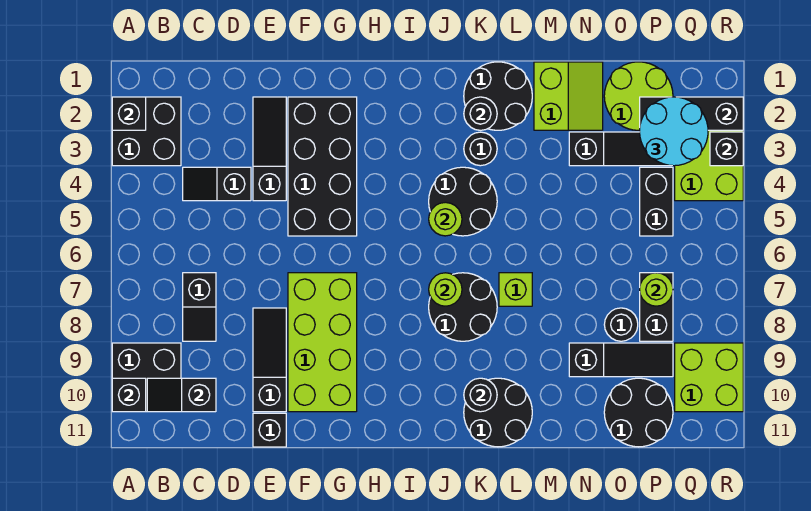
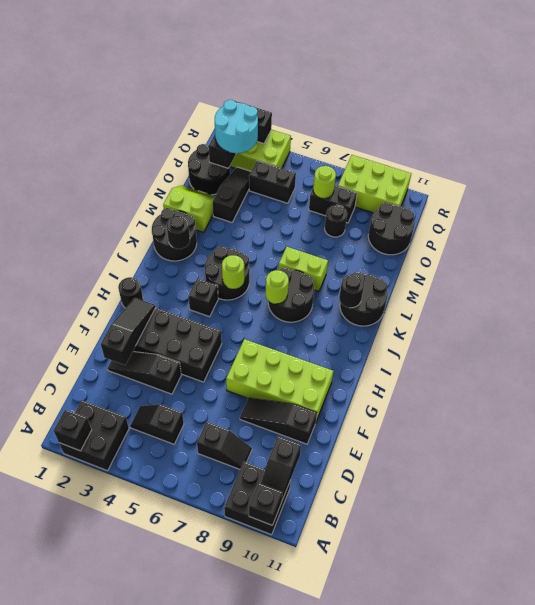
black slope C4:D4 level 1 top D -> black slope C4:C5 level 1 top 5
black brick E11 level 1 -> black brick I4 level 1
black round brick K3 level 1 -> black round brick H1 level 1
lime brick L7 level 1 -> lime brick L7:L8 level 1
black slope N9:P9 level 1 top N -> black slope E2:G2 level 2 top E
lime round brick O1:P2 level 1 -> black round brick O1:P2 level 1
lime brick Q9:R10 level 1 -> lime brick Q8:R10 level 1

